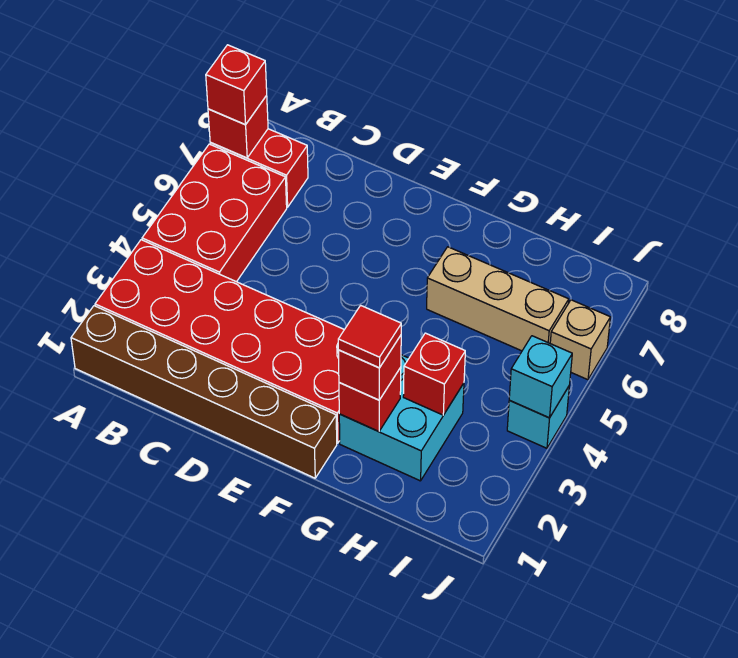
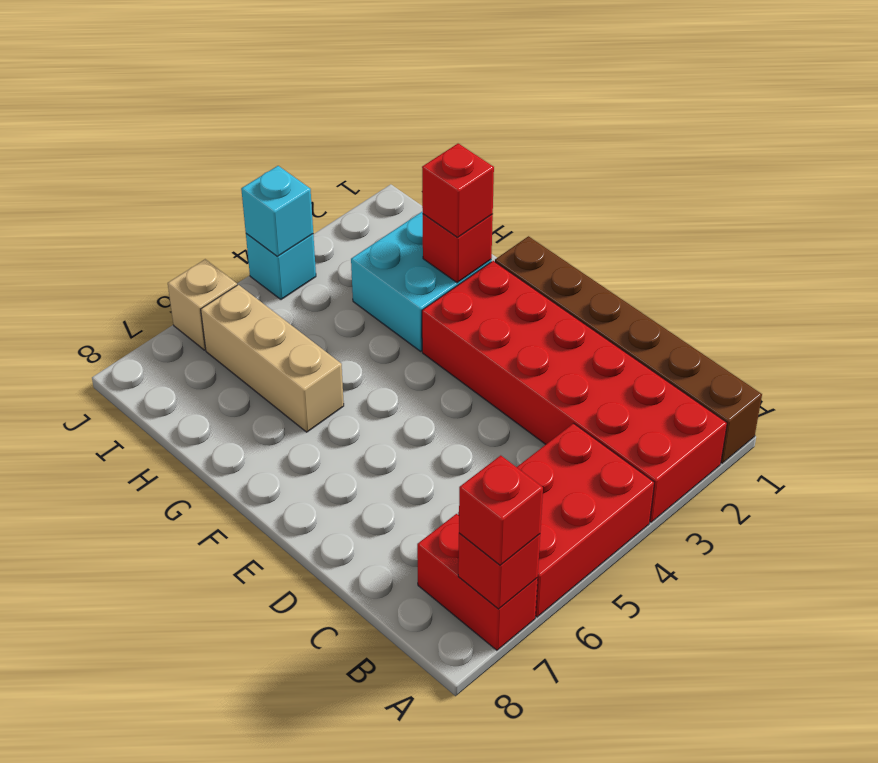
red tile G2 level 4 -> none
red brick H3 level 2 -> none

